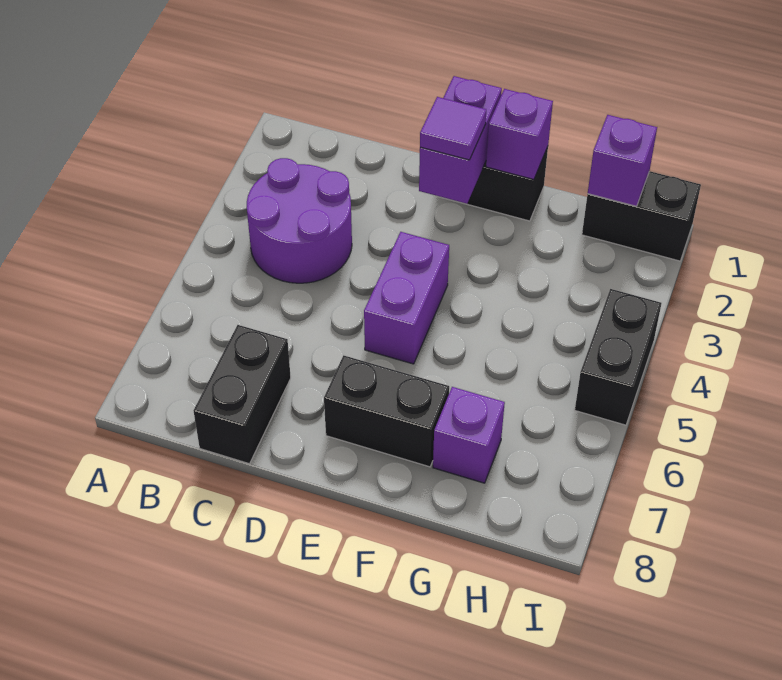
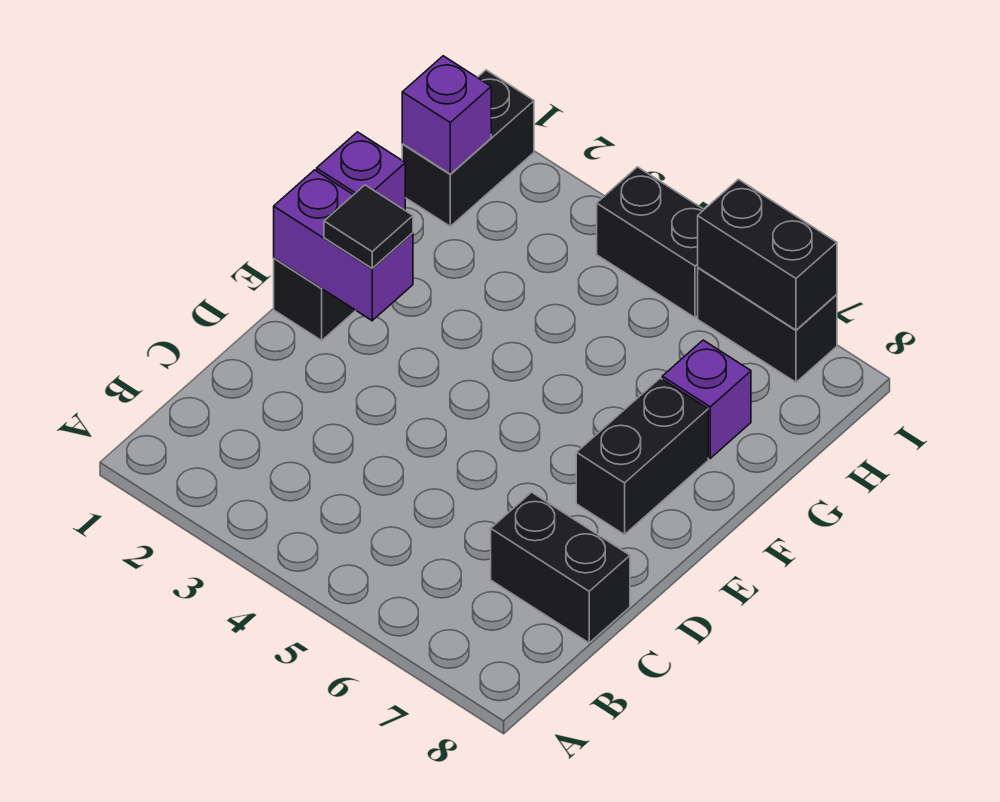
purple round brick B3:C4 level 1 -> none
purple tile E2 level 3 -> black tile E2 level 3
purple brick E4:E5 level 1 -> none
none -> black brick I6:I7 level 1
none -> black brick I6:I7 level 2

